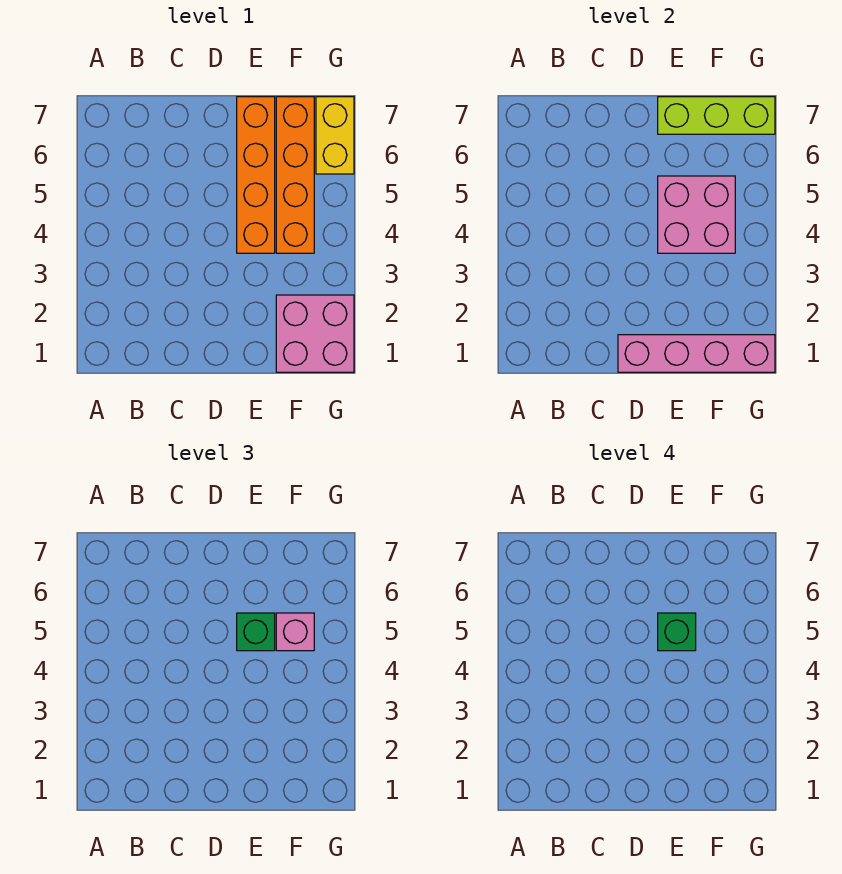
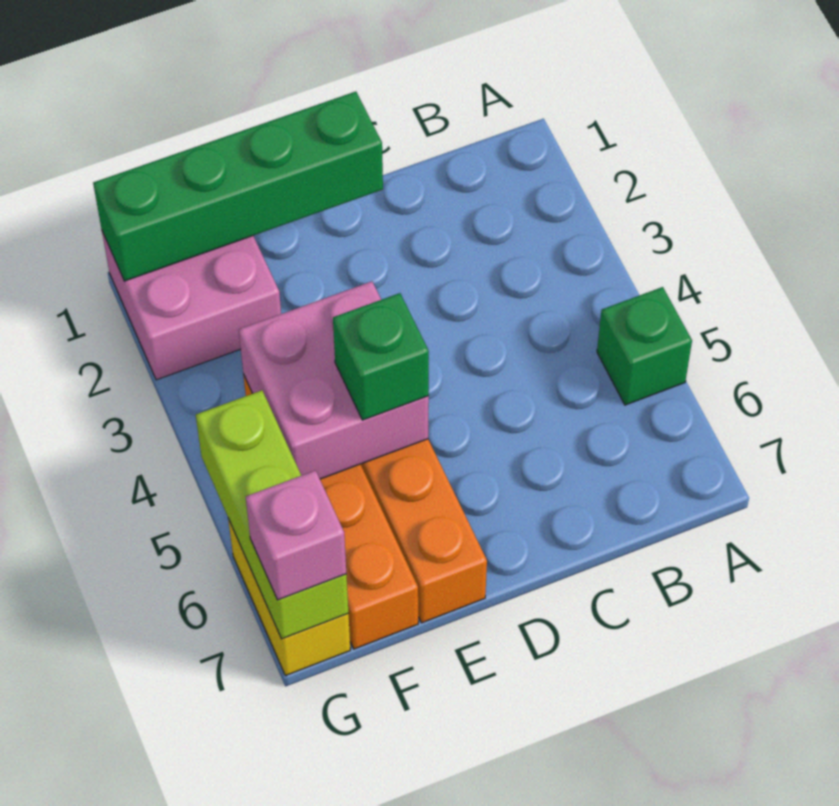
pink brick D1:G1 level 2 -> green brick D1:G1 level 2
green brick E5 level 4 -> green brick A5 level 1
lime brick E7:G7 level 2 -> lime brick G5:G7 level 2
pink brick F5 level 3 -> pink brick G7 level 3

